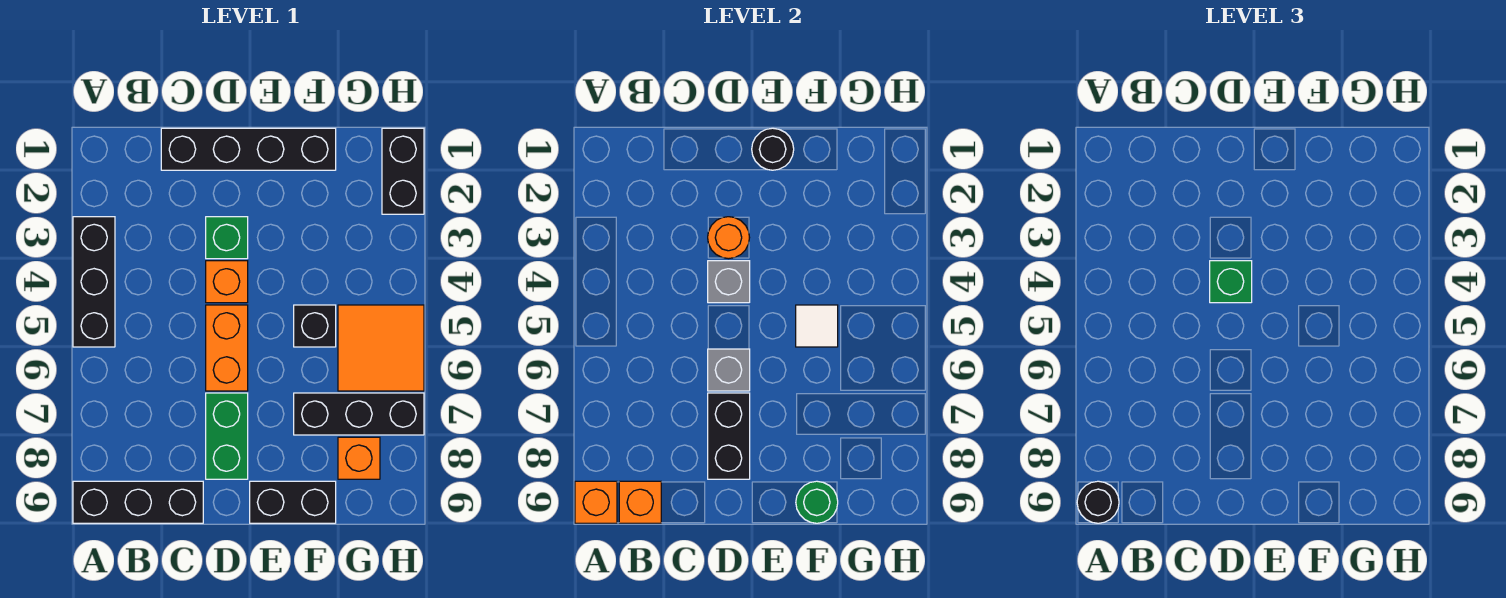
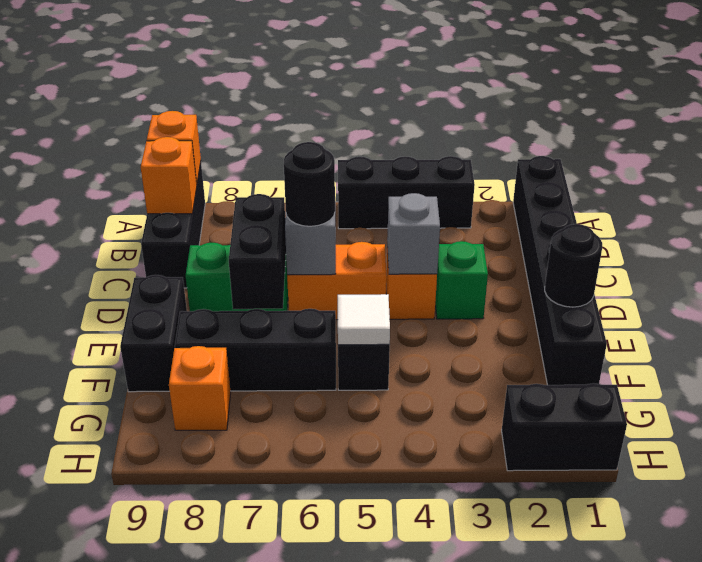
black round brick A9 level 3 -> black round brick D6 level 3
black brick C1:F1 level 1 -> black brick A1:F1 level 1
orange round brick D3 level 2 -> none
green brick D4 level 3 -> none
black brick D7:D8 level 2 -> black brick D7:E7 level 2
black brick F7:H7 level 1 -> black brick F6:F8 level 1
green round brick F9 level 2 -> none
orange tile G5:H6 level 1 -> none

